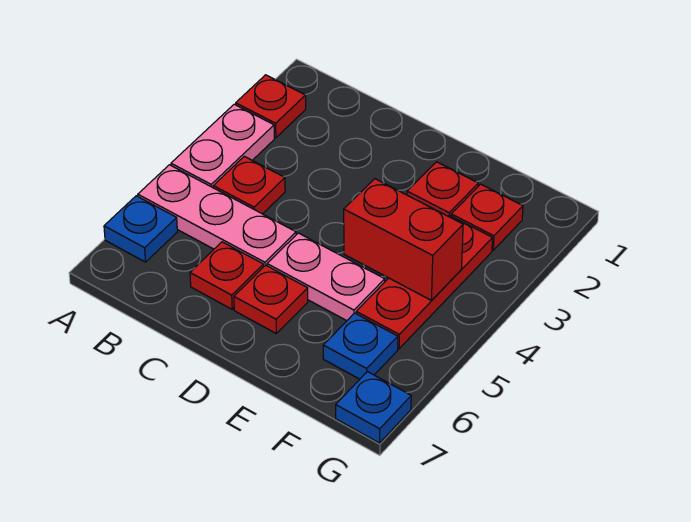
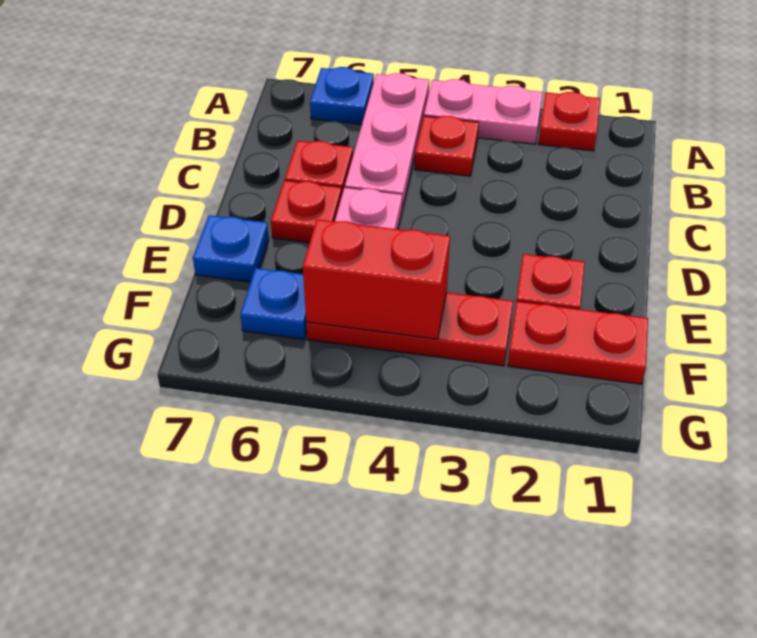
red brick E4:F4 level 2 -> red brick F4:F5 level 2
red plate F2 level 1 -> red plate F1:F2 level 1
blue plate G7 level 1 -> blue plate E7 level 1

